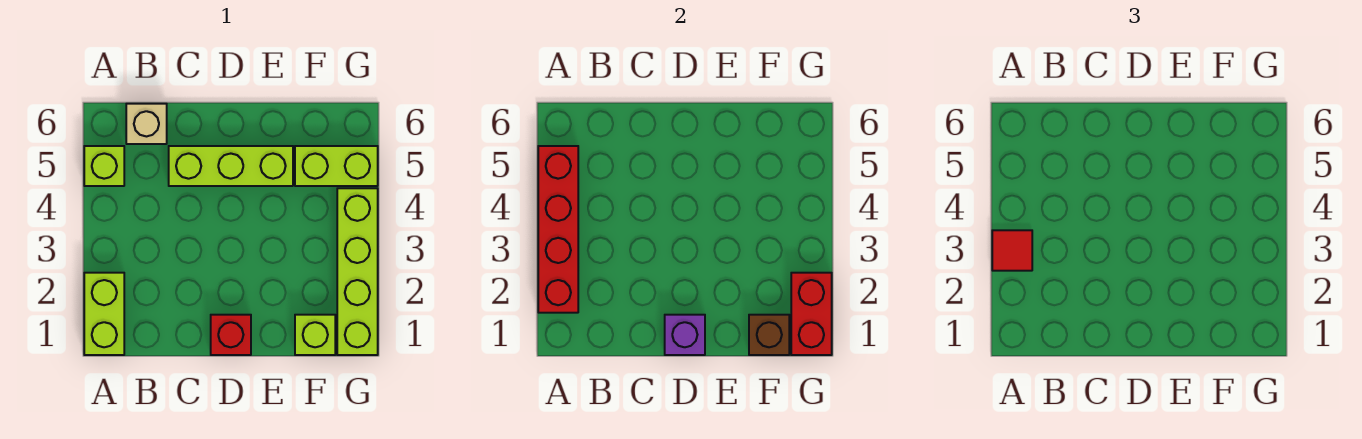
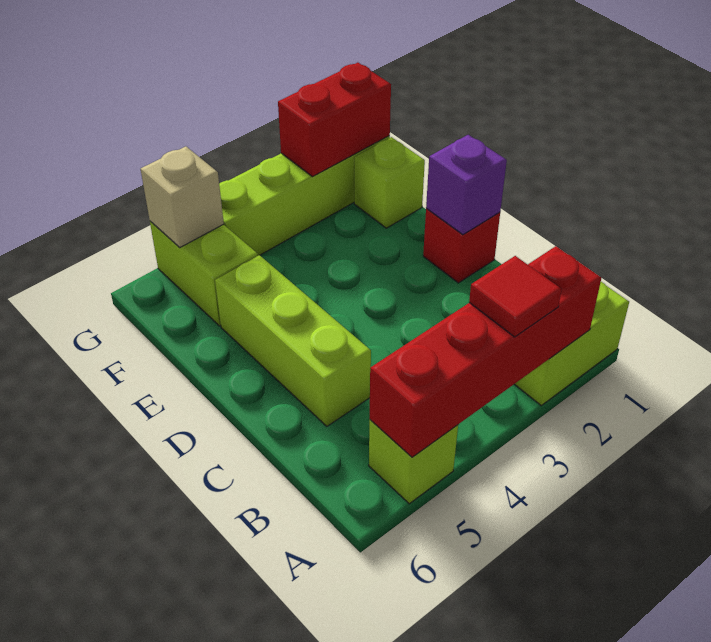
tan brick B6 level 1 -> tan brick G5 level 2
brown brick F1 level 2 -> none

